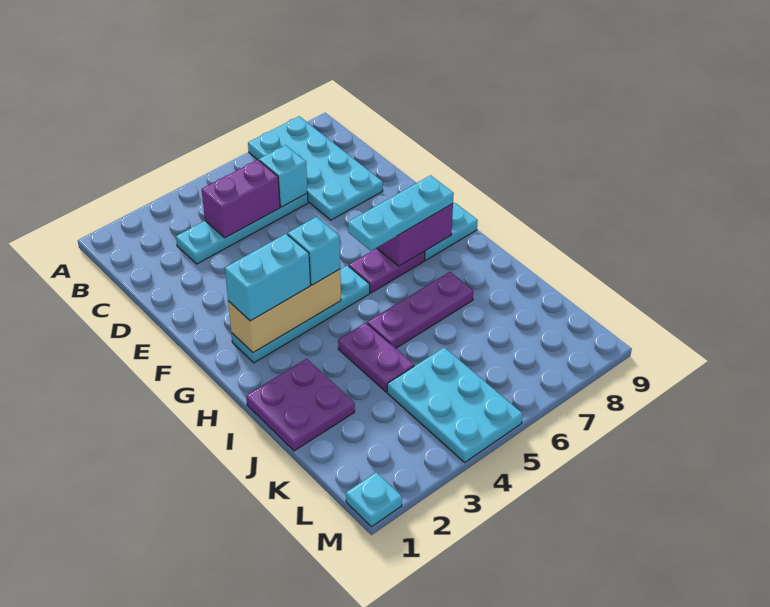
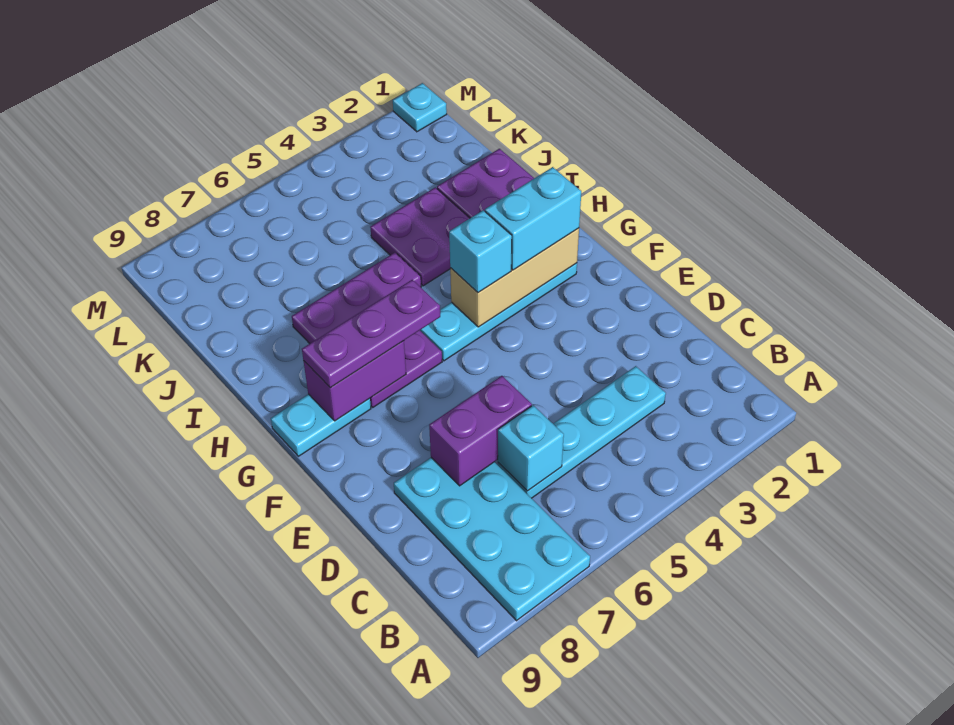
purple brick C4:C5 level 2 -> purple brick D6:D7 level 2
cyan plate G6:G8 level 3 -> purple plate G6:G8 level 3
purple plate I4:J4 level 1 -> purple plate I3:J4 level 1
cyan plate K4:M5 level 1 -> none

